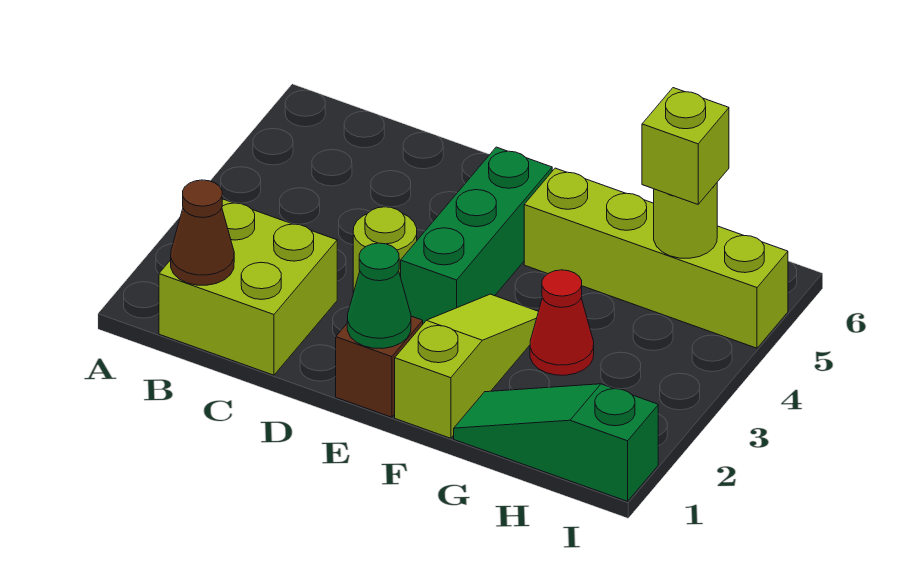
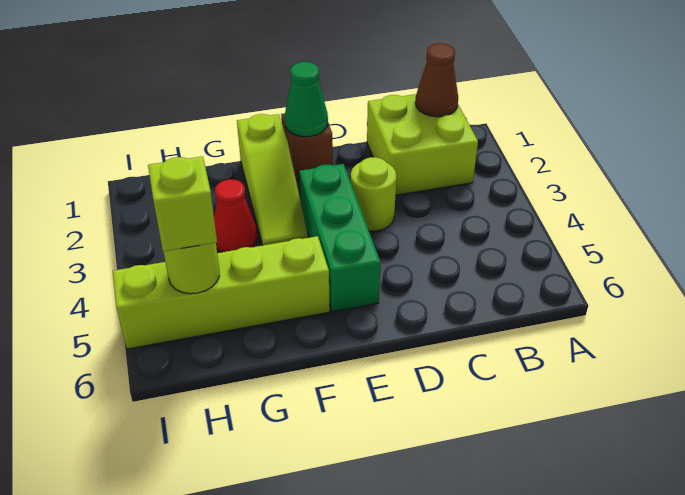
green slope G1:I1 level 1 top I -> none

